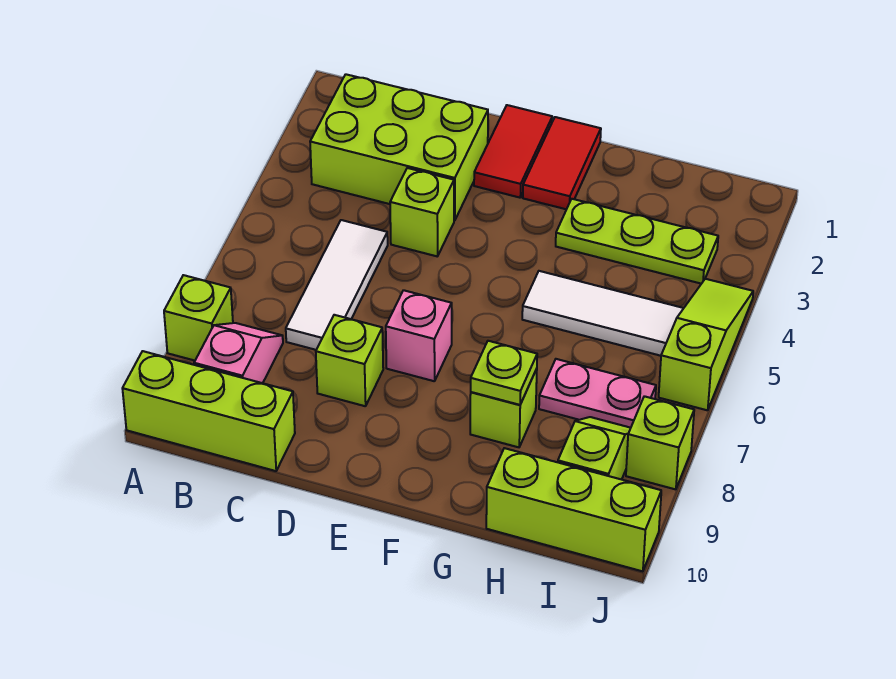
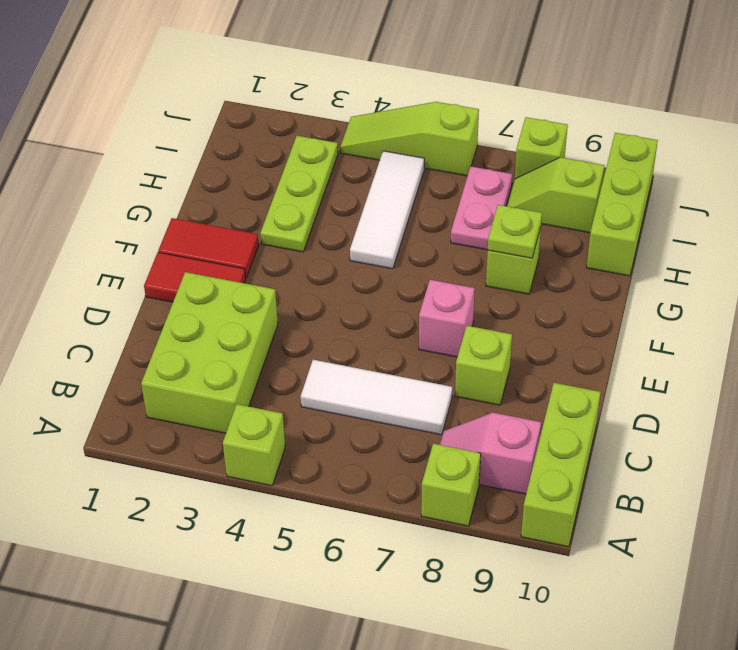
lime brick D4 level 1 -> lime brick A4 level 1

